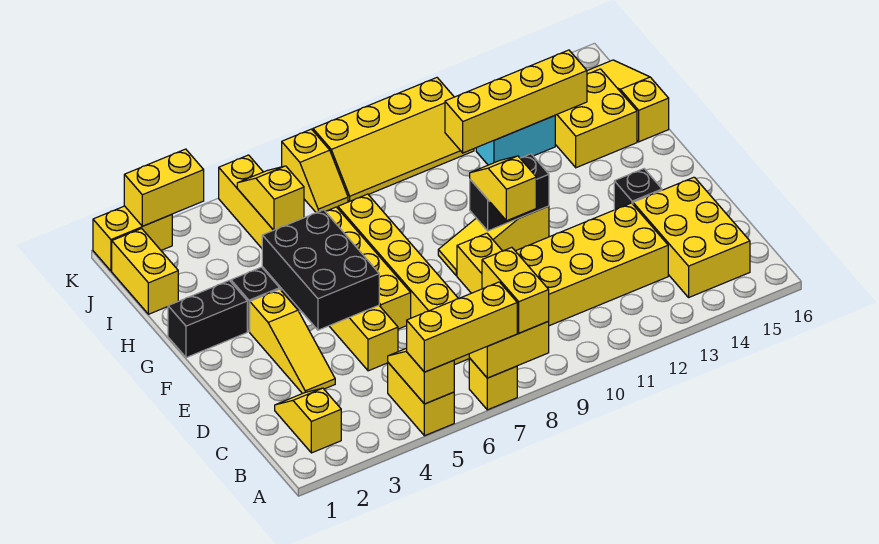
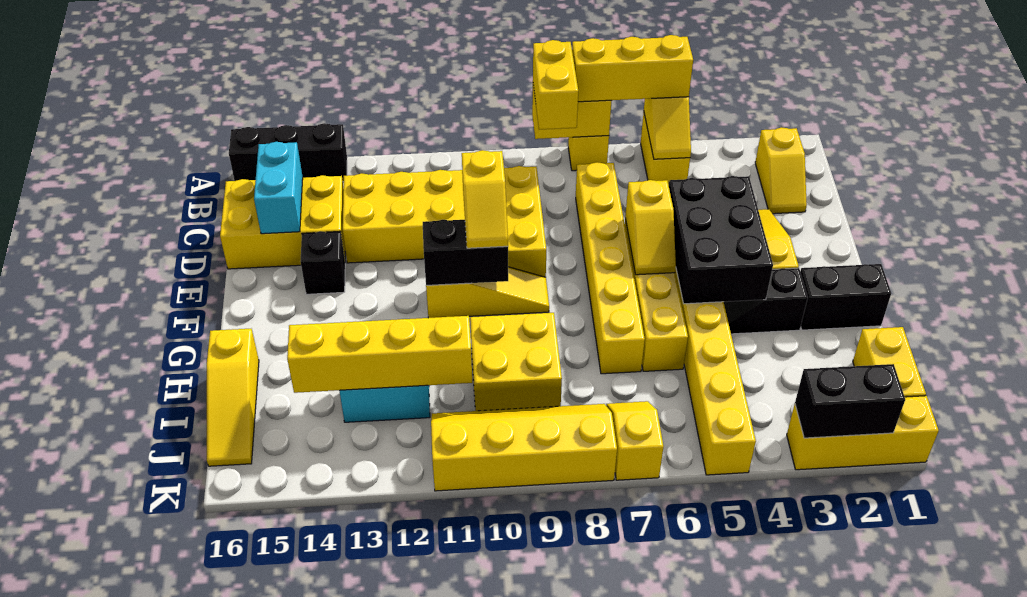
none -> black brick A14:A16 level 1
yellow brick B14:D15 level 1 -> yellow brick C14:D16 level 1
none -> cyan brick C15:D15 level 2
yellow brick H14:I15 level 1 -> yellow brick H9:I10 level 1
yellow slope I5:J5 level 2 top I -> yellow slope E6:F6 level 2 top E
yellow brick K1:K2 level 1 -> yellow brick K1:K3 level 1
yellow brick K2:K3 level 2 -> black brick K2:K3 level 2

